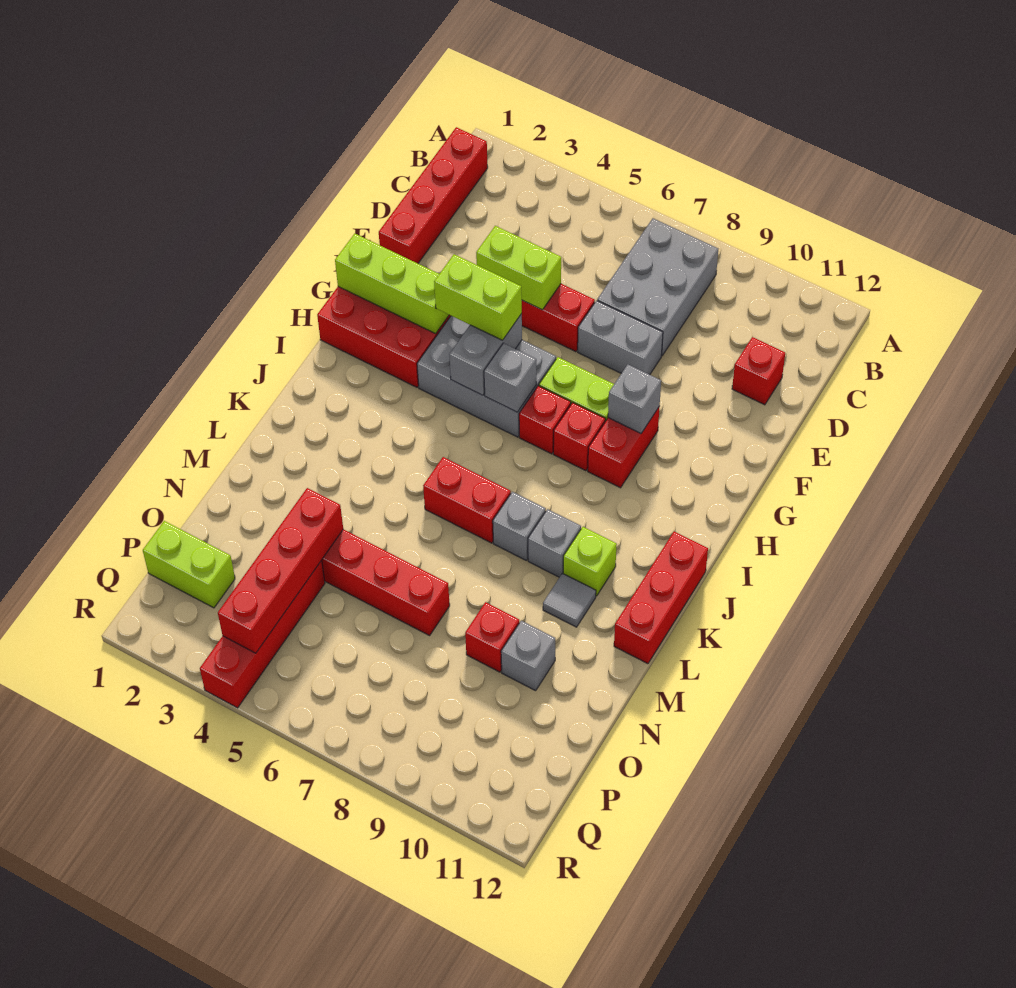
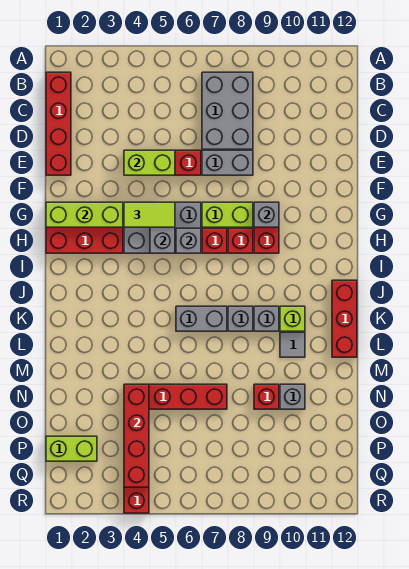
red brick D11 level 1 -> none
lime brick G4:G5 level 3 -> lime tile G4:G5 level 3
red brick K6:K7 level 1 -> grey brick K6:K7 level 1

